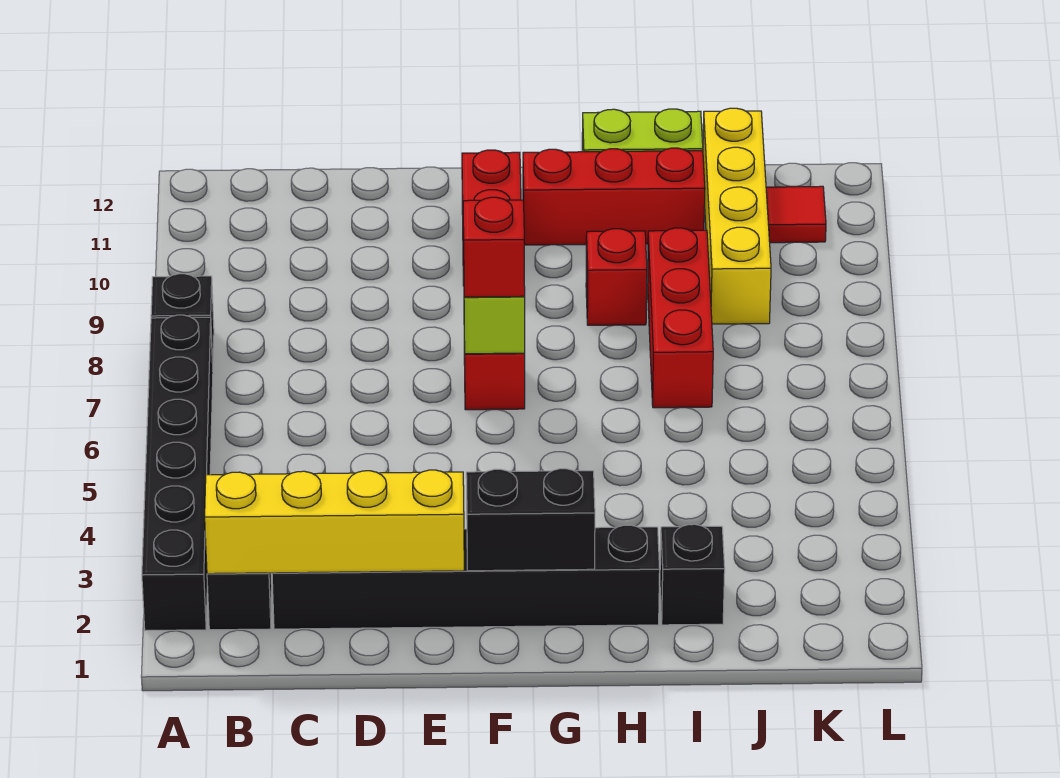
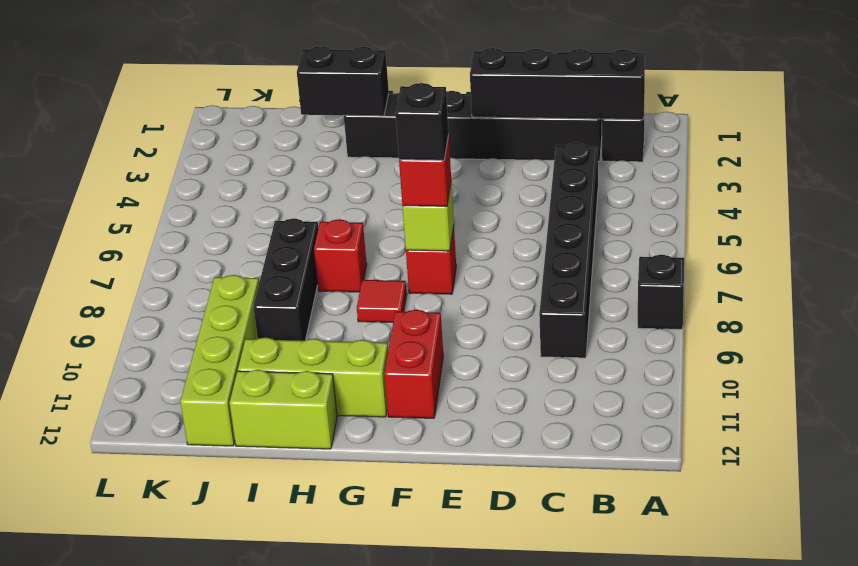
black brick A2:A7 level 1 -> black brick C4:C9 level 1
yellow brick B2:E2 level 2 -> black brick B2:E2 level 2
black brick F2:G2 level 2 -> black brick H2:I2 level 2
red brick G11:I11 level 1 -> lime brick G11:I11 level 1
red brick H9 level 1 -> red brick H7 level 1
black brick I2 level 1 -> black brick F7 level 4
red brick I7:I9 level 1 -> black brick I7:I9 level 1
yellow brick J9:J12 level 1 -> lime brick J9:J12 level 1
red tile K11 level 1 -> red tile G8 level 1

